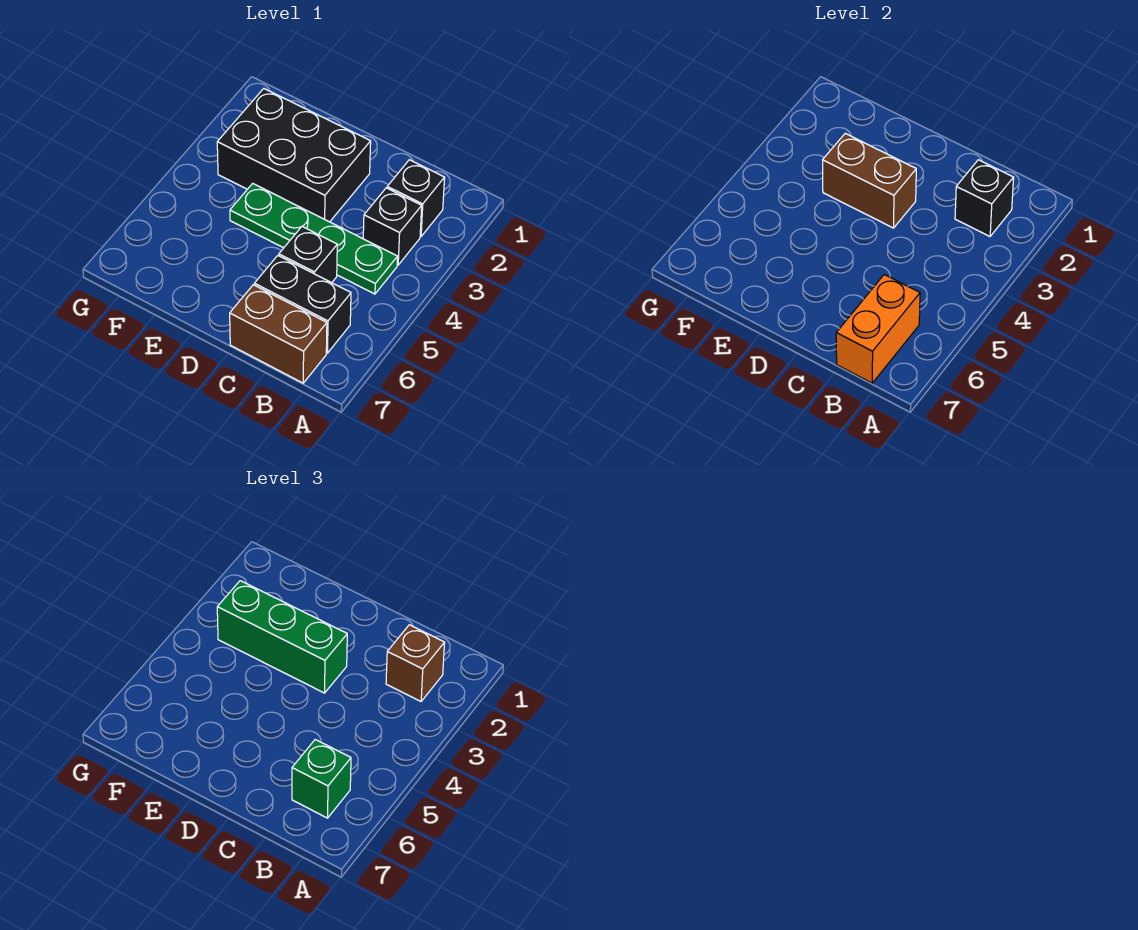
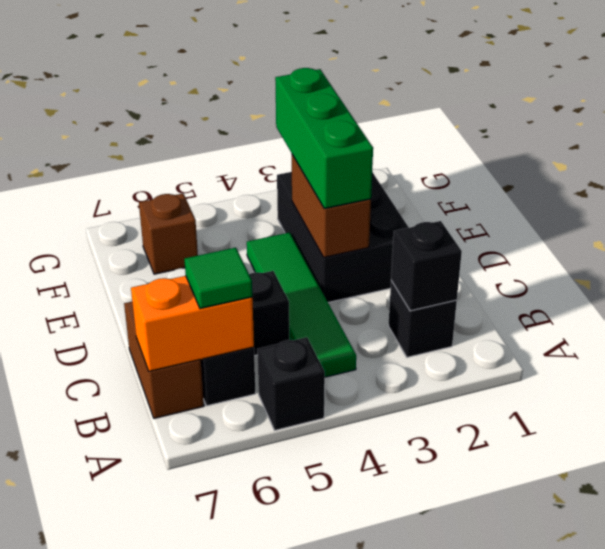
brown brick B2 level 3 -> brown brick F6 level 1
black brick B3 level 1 -> black brick A5 level 1
green plate B4:E4 level 1 -> green tile B4:E4 level 1
green brick B6 level 3 -> green tile B6 level 3

